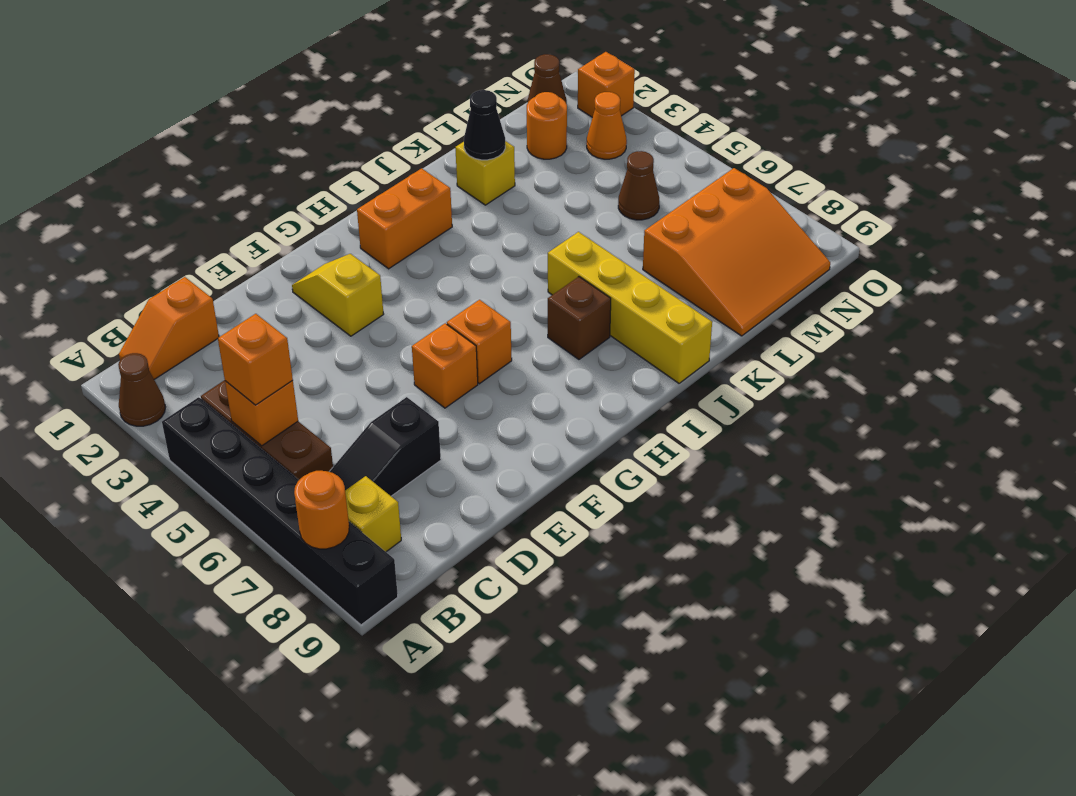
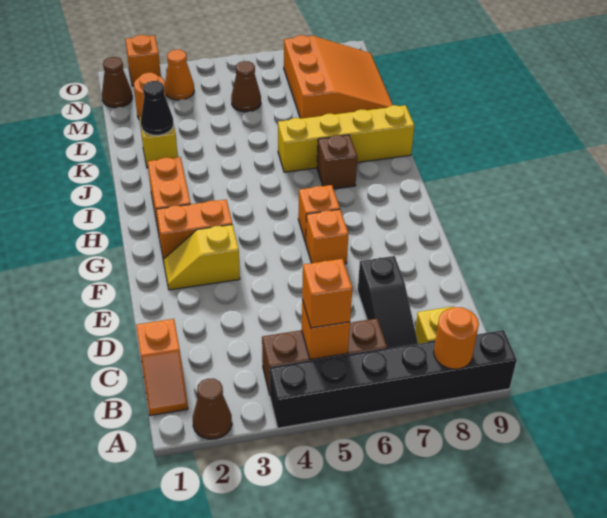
none -> orange brick G2:G3 level 1

